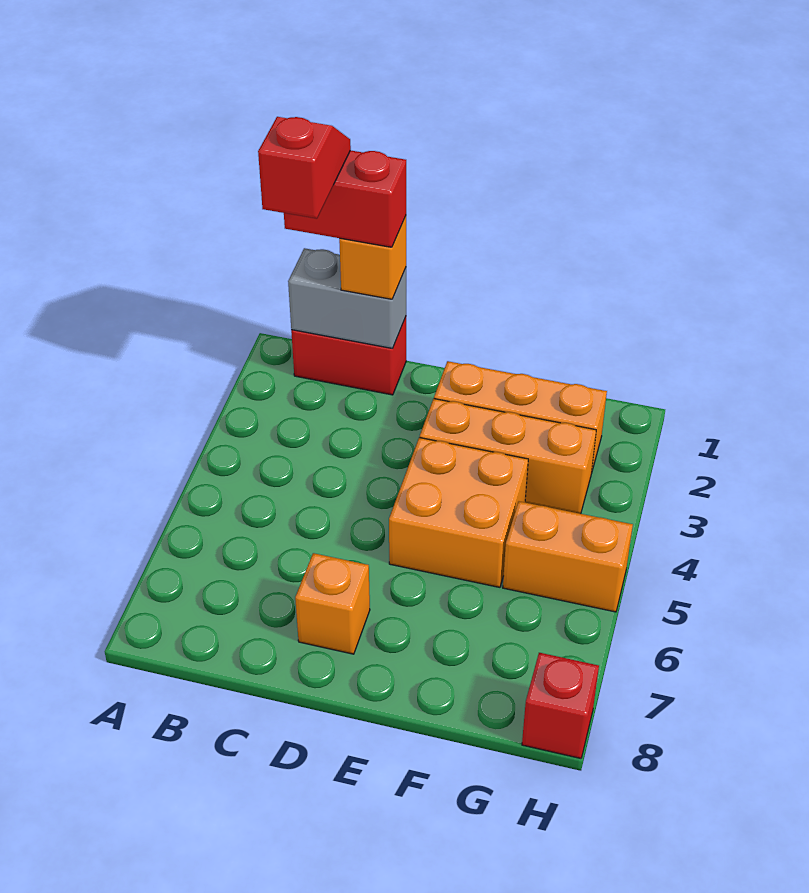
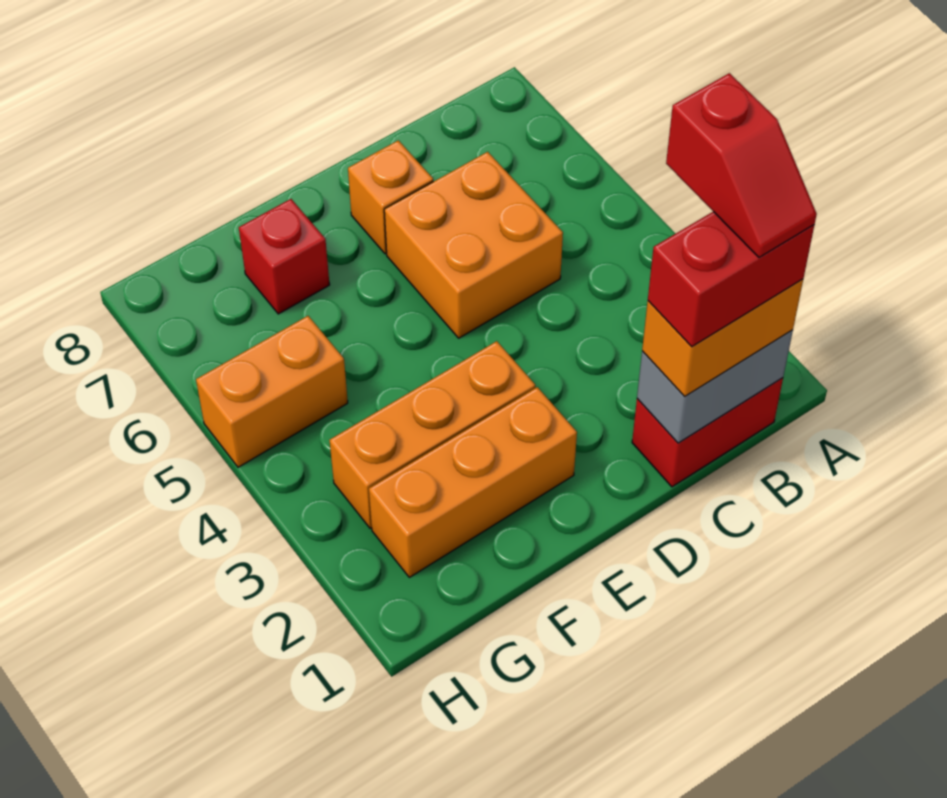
orange brick C1 level 3 -> orange brick B1:C1 level 3
orange brick E4:F5 level 1 -> orange brick C5:D6 level 1
red brick H8 level 1 -> red brick F7 level 1

